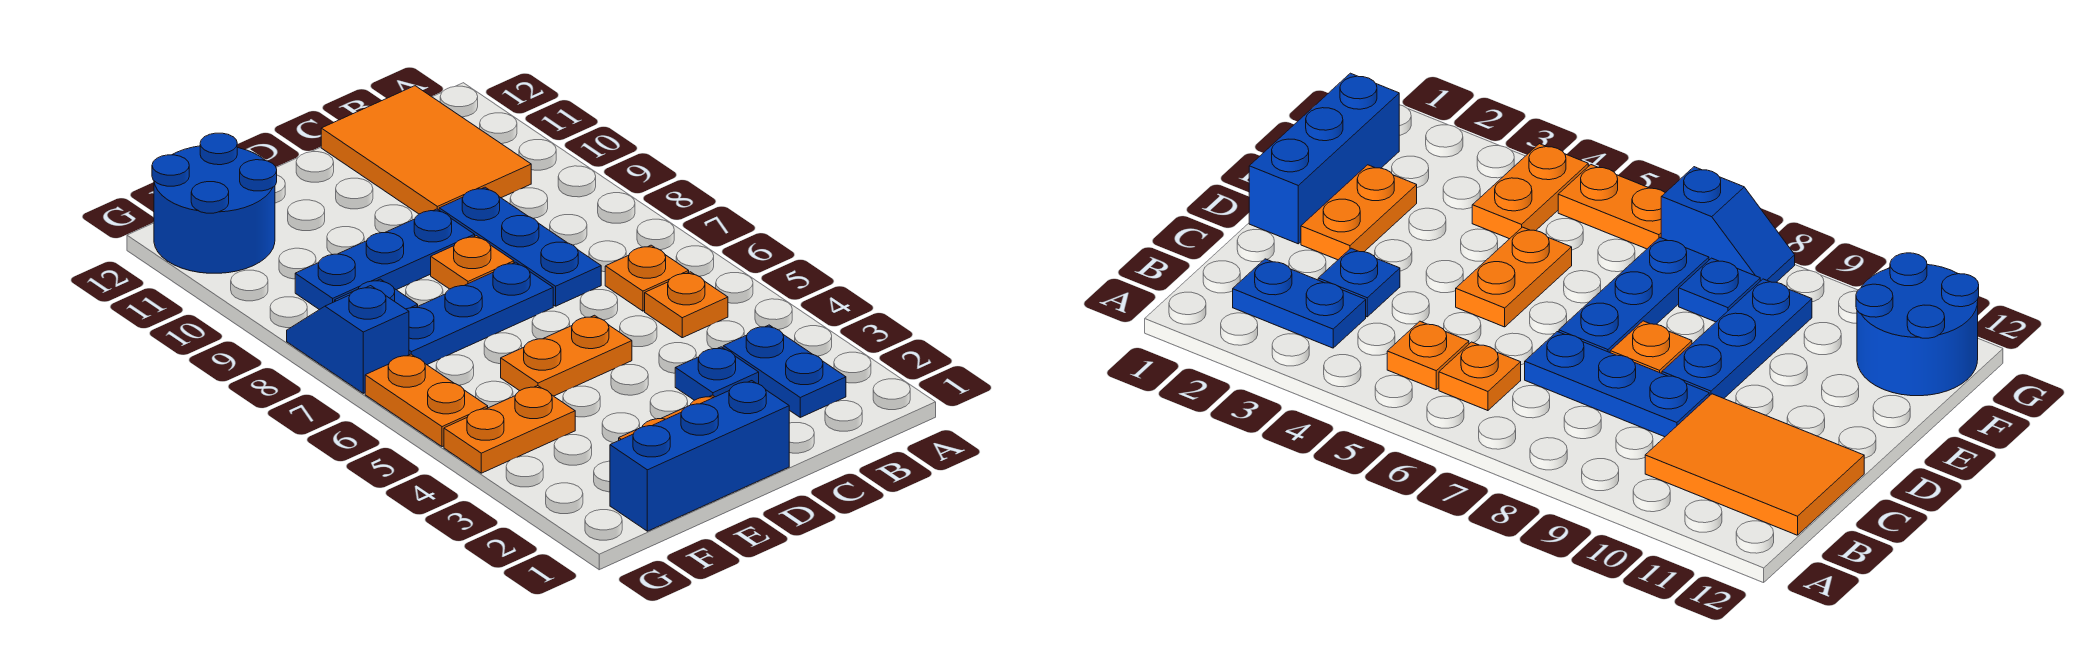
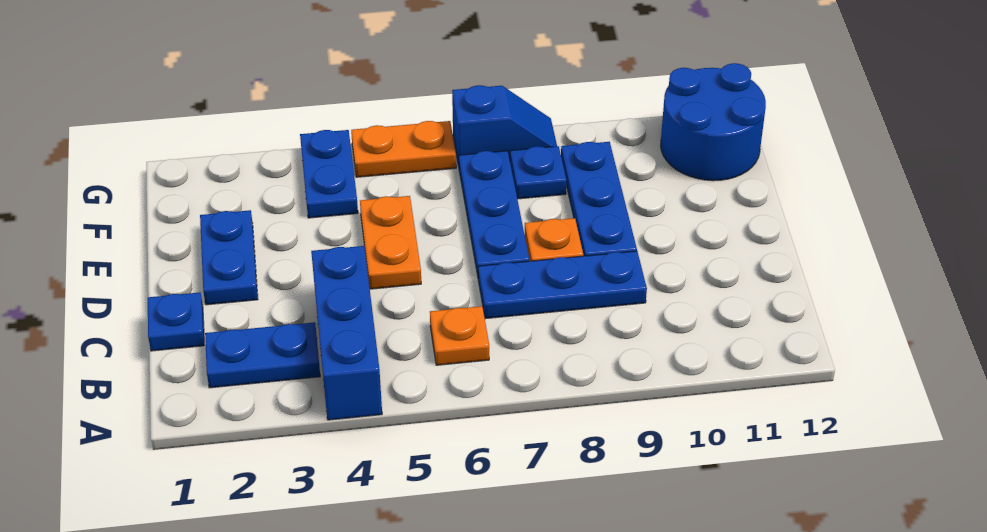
orange plate B5 level 1 -> none
orange tile B10:C12 level 1 -> none
blue plate C3 level 1 -> blue plate C1 level 1
blue brick D1:F1 level 1 -> blue brick A4:C4 level 1
orange plate D2:E2 level 1 -> blue plate D2:E2 level 1
orange plate F4:G4 level 1 -> blue plate F4:G4 level 1

